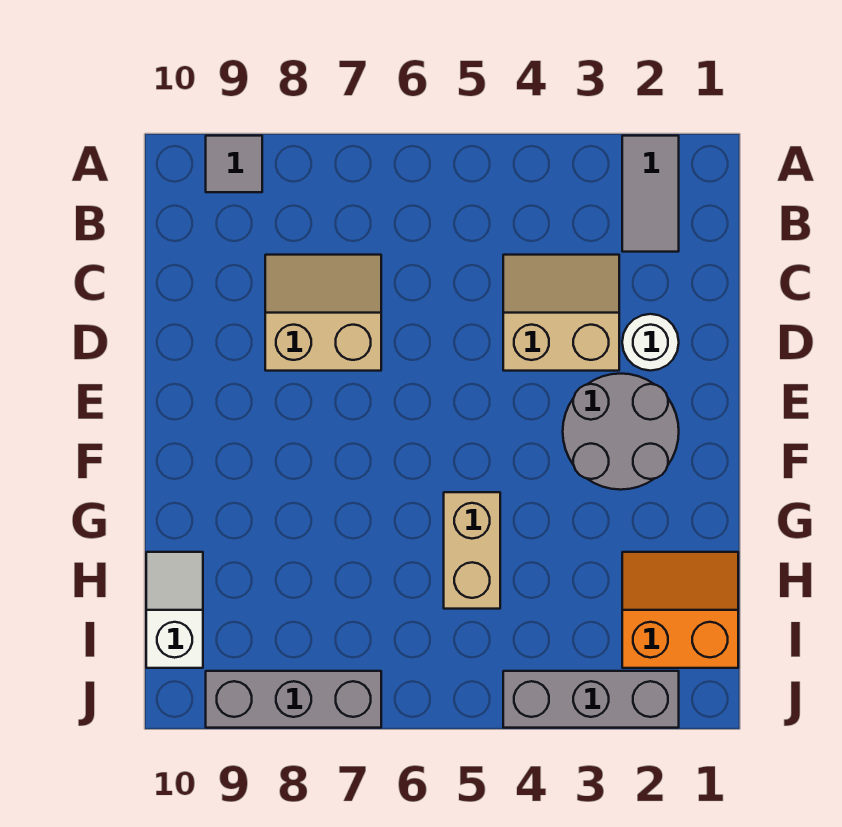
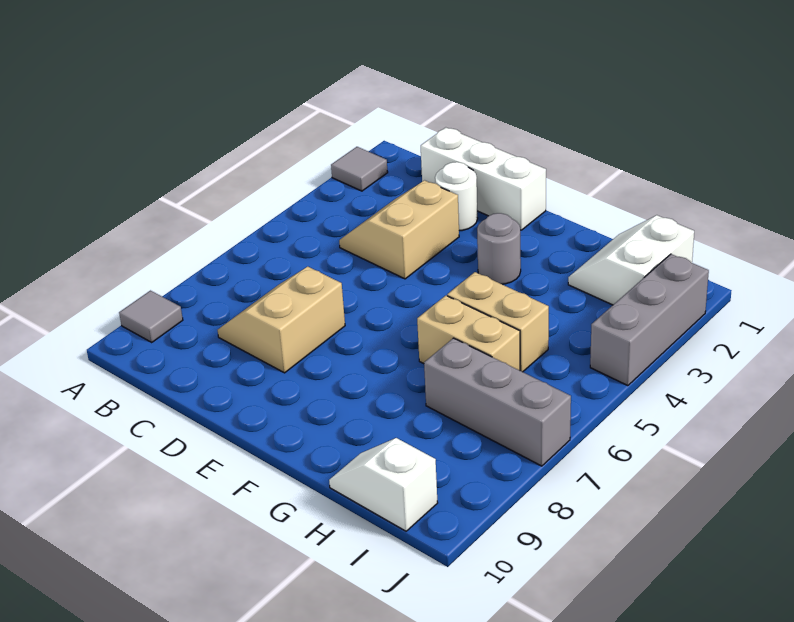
grey tile A2:B2 level 1 -> grey tile A2 level 1
none -> white brick C1:E1 level 1
grey round brick E2:F3 level 1 -> grey round brick F3 level 1
none -> tan brick G6:H6 level 1
orange slope H1:I2 level 1 top I -> white slope H1:I2 level 1 top I
grey brick J7:J9 level 1 -> grey brick H7:J7 level 1

